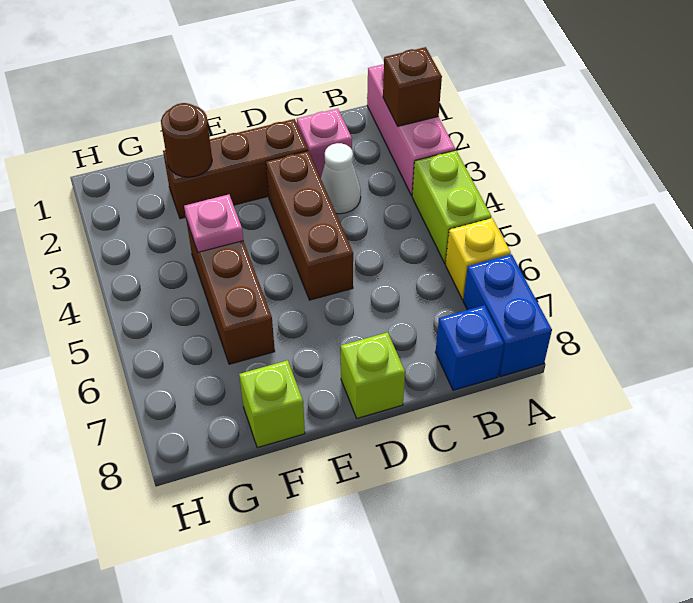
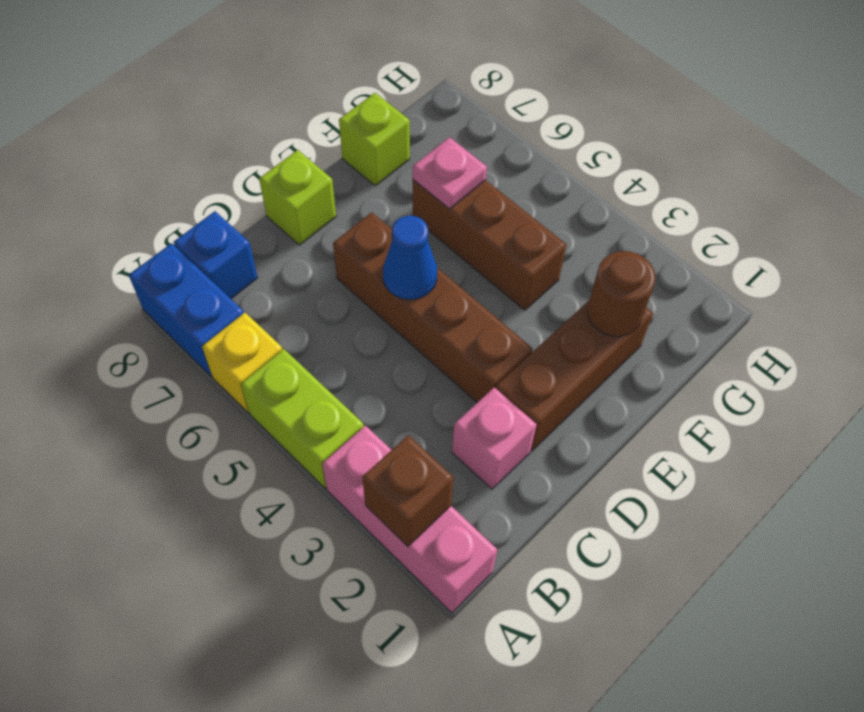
white cone C3 level 1 -> none
brown brick D3:D5 level 1 -> brown brick D3:D6 level 1
none -> blue cone D5 level 2
pink plate F4 level 2 -> pink plate F6 level 2

